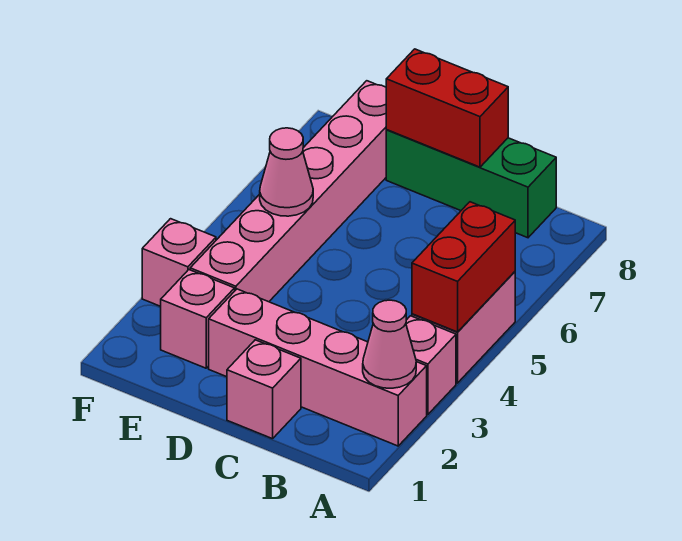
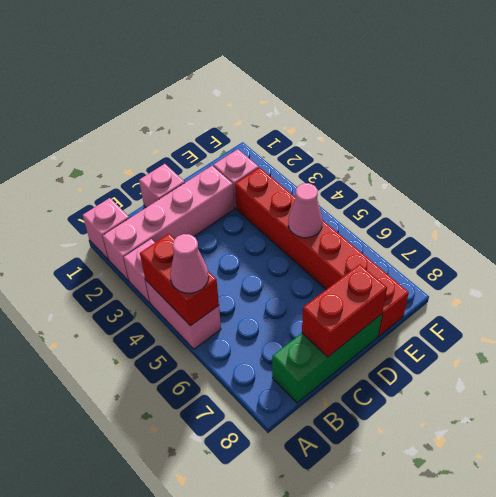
pink cone A2 level 2 -> pink cone A5 level 3
pink brick E3:E8 level 1 -> red brick E3:E8 level 1
pink brick F3 level 1 -> pink brick A1 level 1

